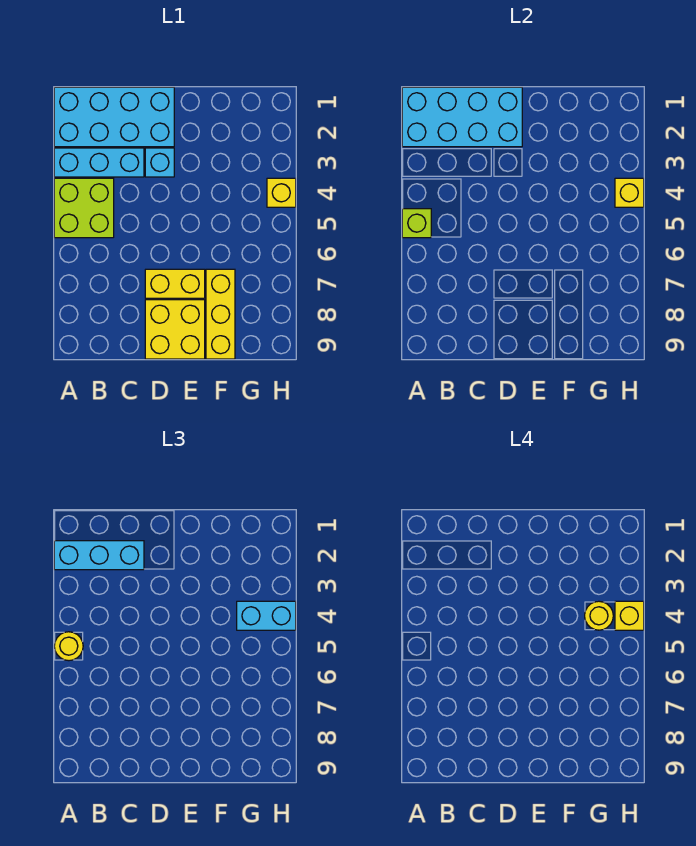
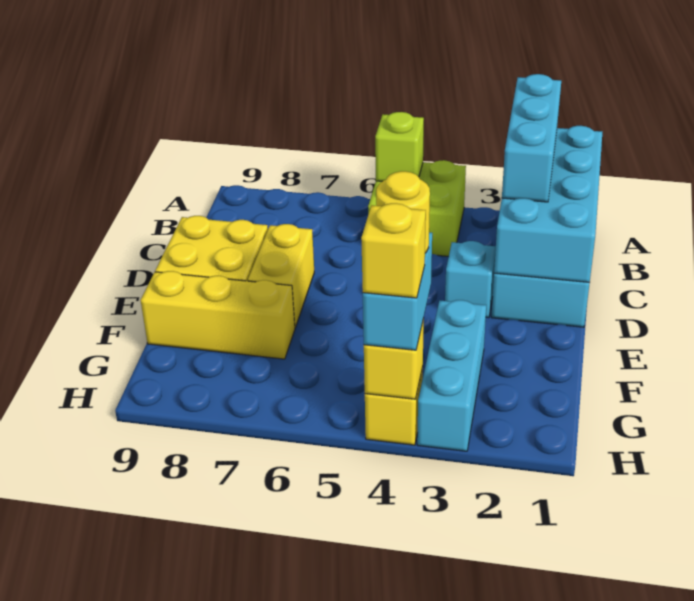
cyan brick A3:C3 level 1 -> cyan brick F3:H3 level 1
yellow round brick A5 level 3 -> none

